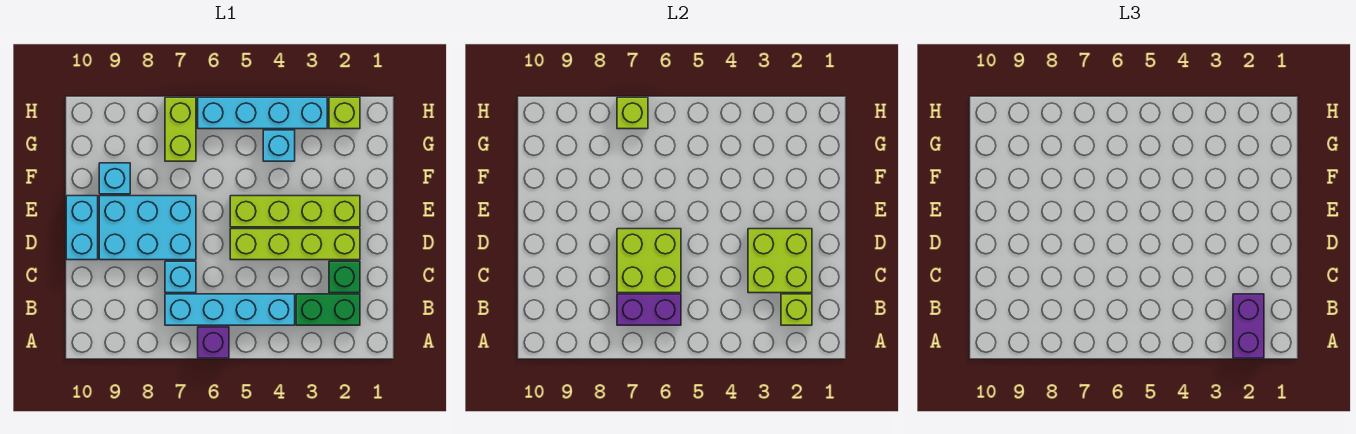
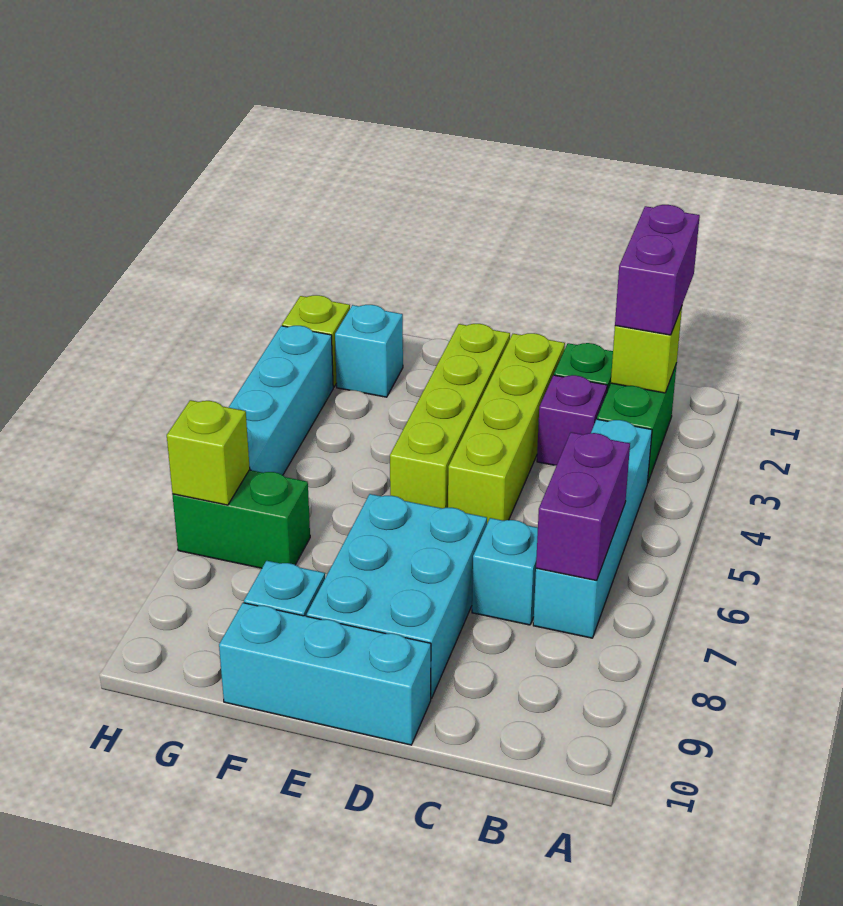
purple brick A2:B2 level 3 -> purple brick B1:B2 level 3
purple brick A6 level 1 -> purple brick C3 level 1
lime brick C2:D3 level 2 -> none
lime brick C6:D7 level 2 -> none
cyan brick D10:E10 level 1 -> cyan brick D10:F10 level 1
cyan brick G4 level 1 -> cyan brick G2 level 1
lime brick G7:H7 level 1 -> green brick G7:H7 level 1

